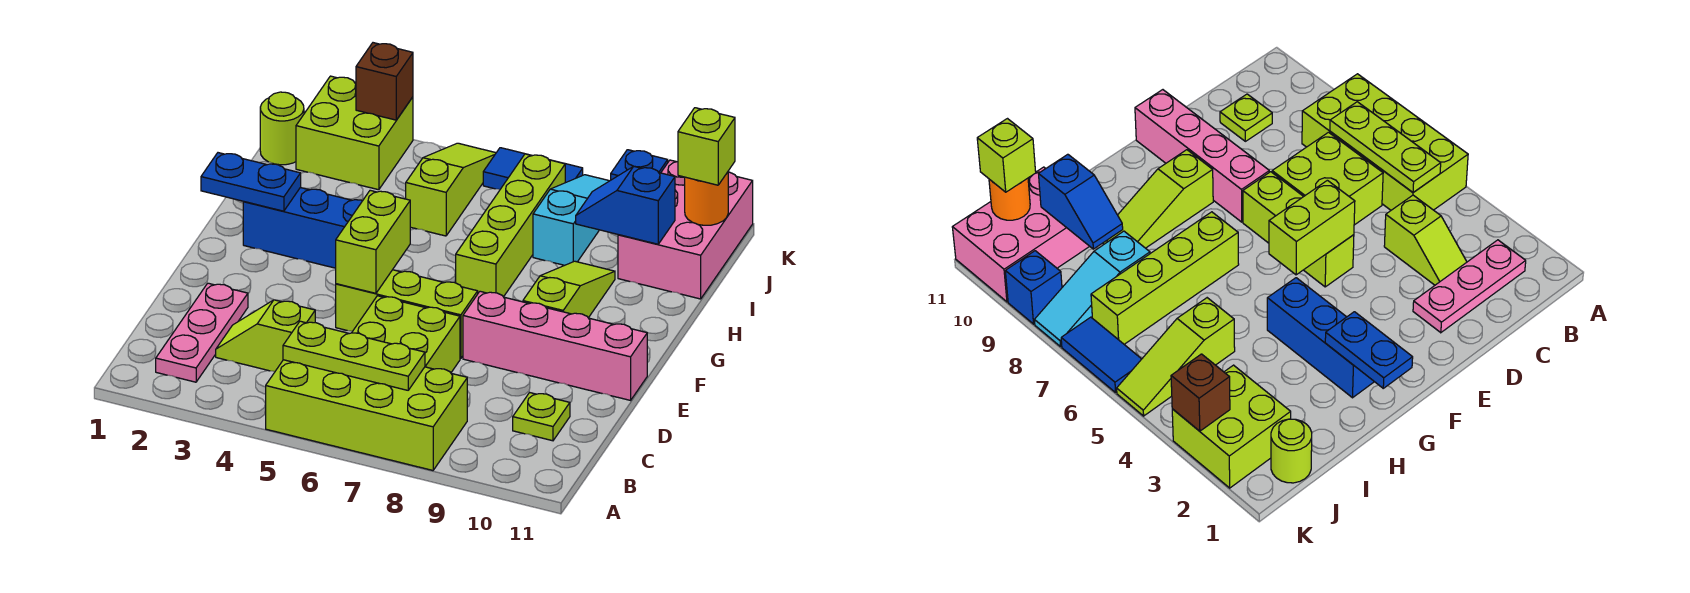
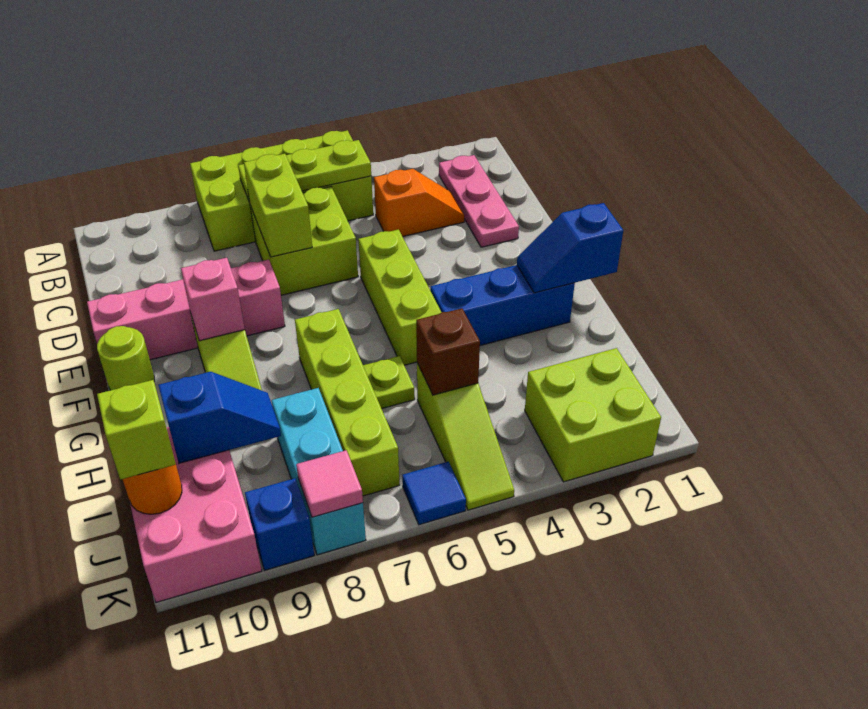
lime slope C3:C4 level 1 top 4 -> orange slope C3:C4 level 1 top 4
lime plate C10 level 1 -> lime plate H6 level 1
lime brick E5:E7 level 1 -> lime brick E5:G5 level 1
lime brick E5:F5 level 2 -> lime brick C7:D7 level 2
none -> pink brick F9 level 2
blue plate G1:G2 level 2 -> blue slope G1:G2 level 2 top 1
cyan slope I8:K8 level 1 top I -> cyan brick I8:K8 level 1
lime round brick J1 level 1 -> lime round brick F11 level 1
brown brick K3 level 2 -> brown brick I5 level 2
blue tile K6:K7 level 1 -> blue tile K6 level 1
none -> pink tile K8 level 2

